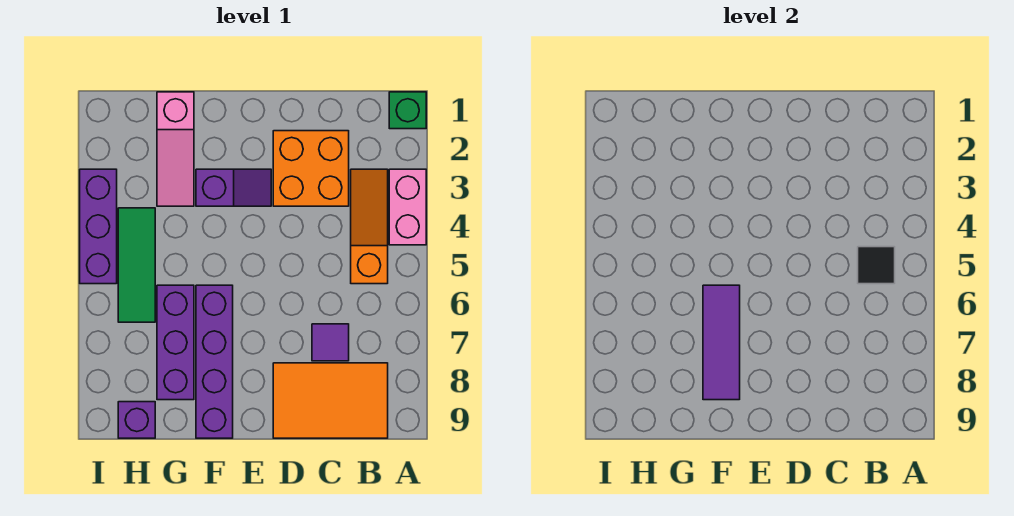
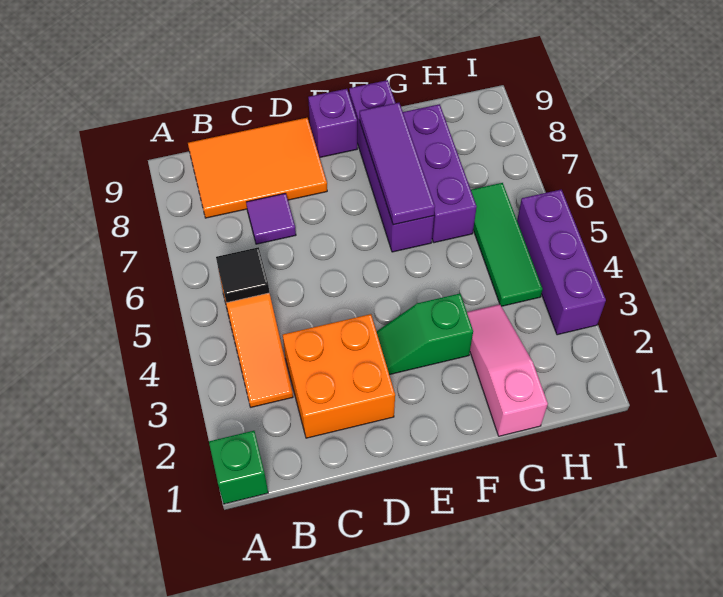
pink brick A3:A4 level 1 -> none
purple slope E3:F3 level 1 top F -> green slope E3:F3 level 1 top F
purple brick H9 level 1 -> purple brick E9 level 1

